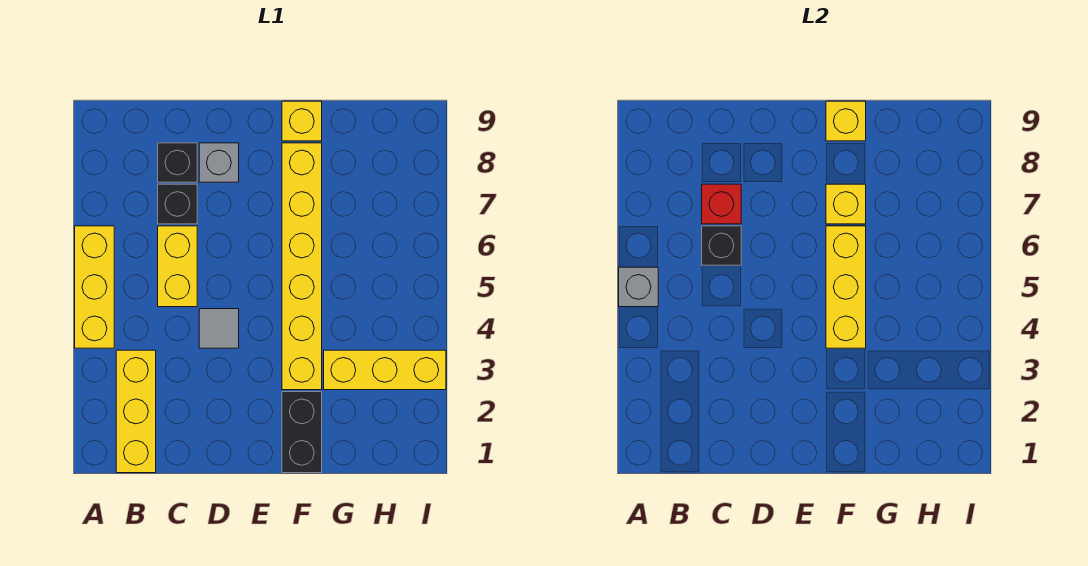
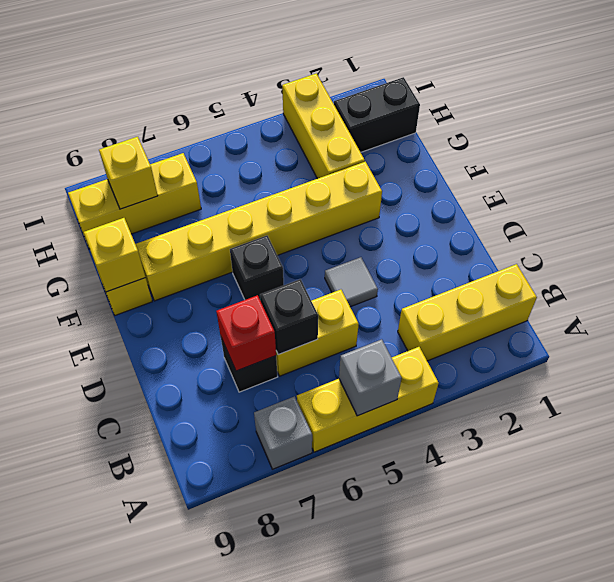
black brick C8 level 1 -> black brick E6 level 1
grey brick D8 level 1 -> grey brick A7 level 1
black brick F1:F2 level 1 -> black brick H1:H2 level 1
yellow brick F4:F6 level 2 -> yellow brick H7:H9 level 1
yellow brick F7 level 2 -> yellow brick H8 level 2

